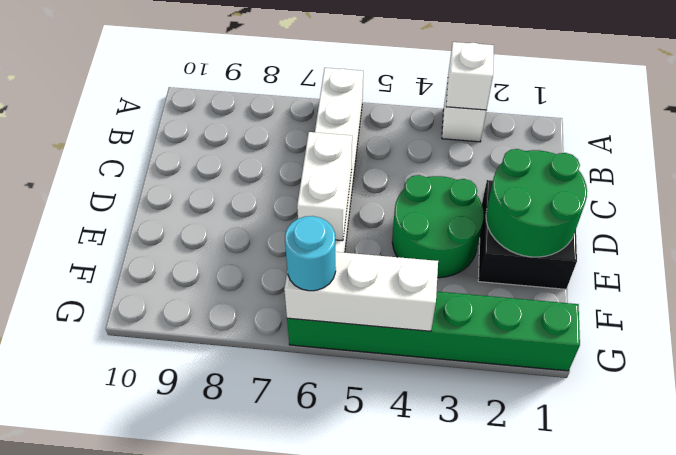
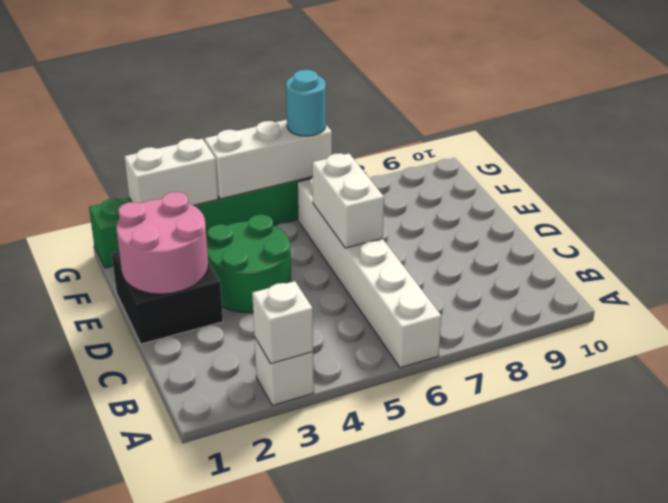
green round brick D1:E2 level 2 -> pink round brick D1:E2 level 2
none -> white brick G2:G3 level 2

